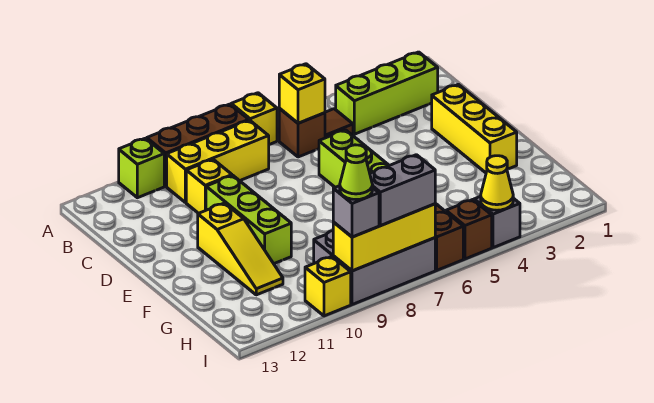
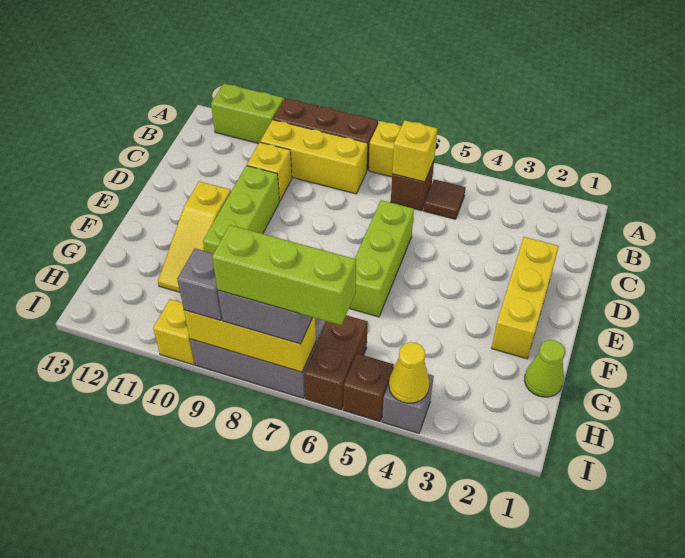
lime brick A11 level 1 -> lime brick A11:A12 level 1
lime brick B2:B4 level 1 -> lime brick I6:I8 level 4
lime cone I9 level 4 -> lime cone G1 level 1

